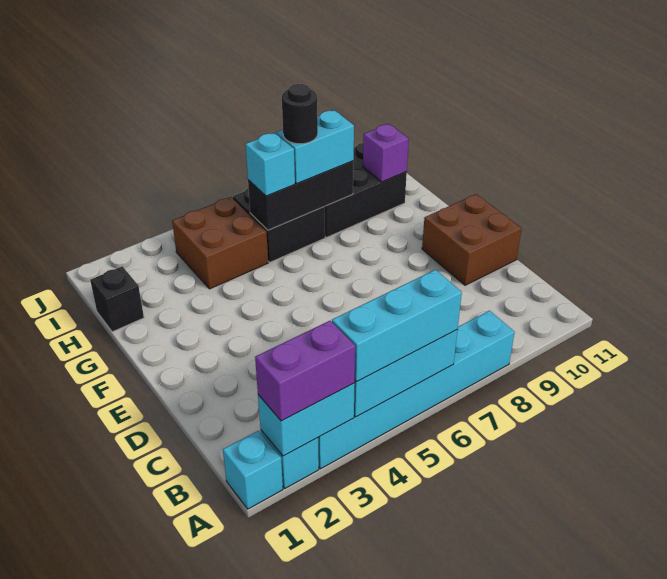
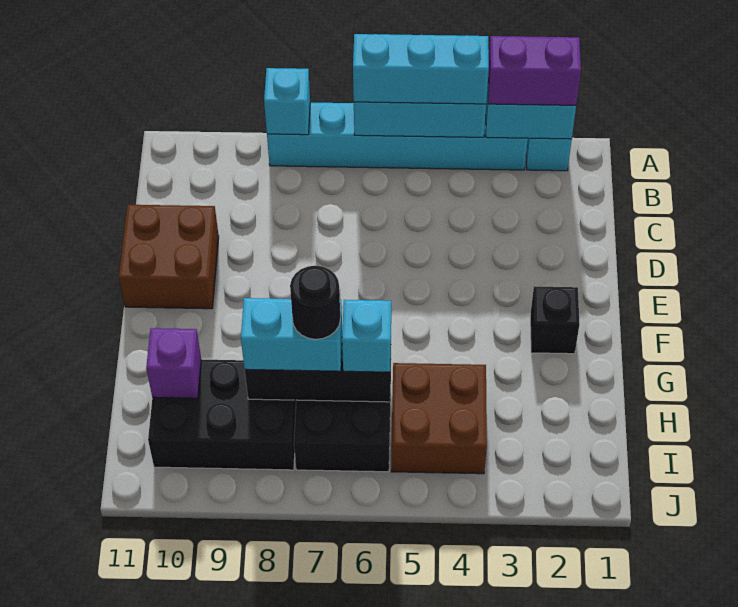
cyan brick A1 level 1 -> cyan brick A8 level 2
black brick H1 level 1 -> black brick F2 level 1

